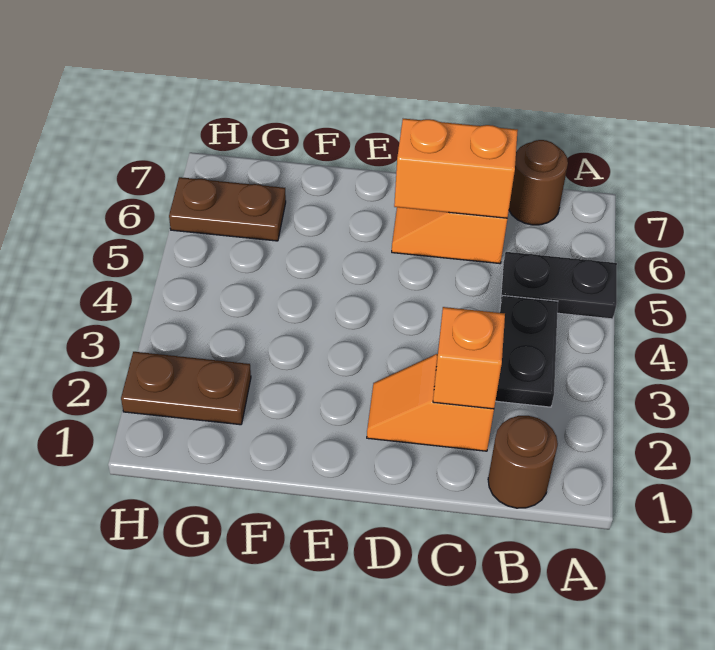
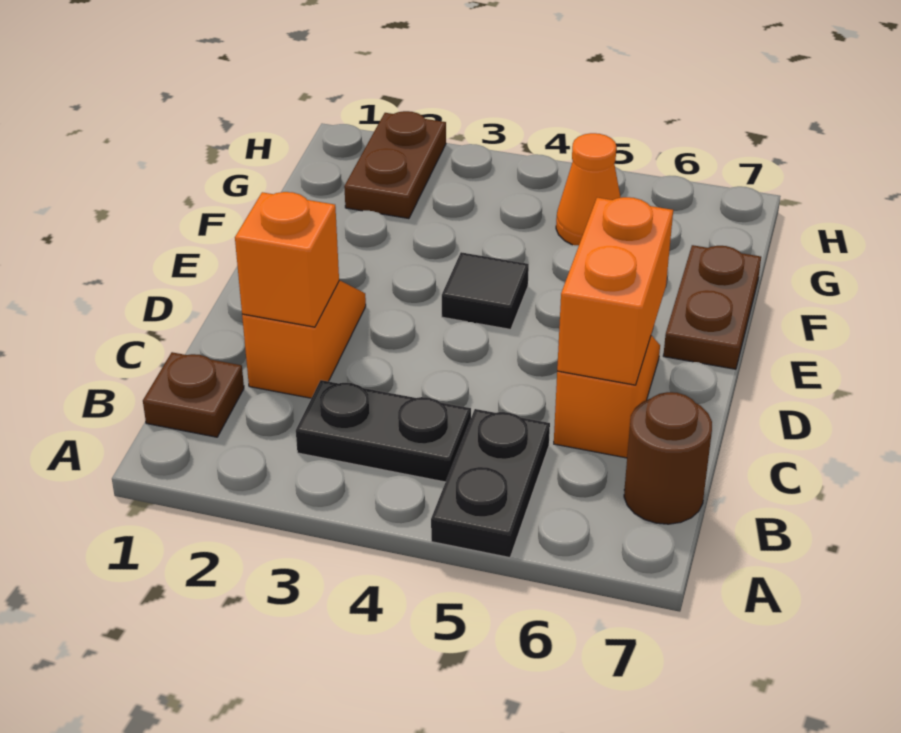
brown round brick B1 level 1 -> brown plate B1 level 1
none -> black tile E4 level 1
none -> orange cone G5 level 1
brown plate G6:H6 level 1 -> brown plate E7:F7 level 1

